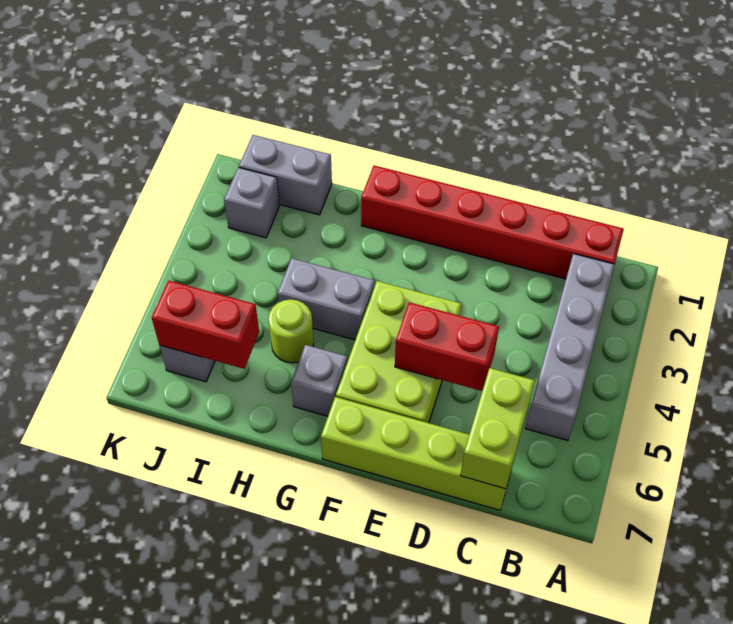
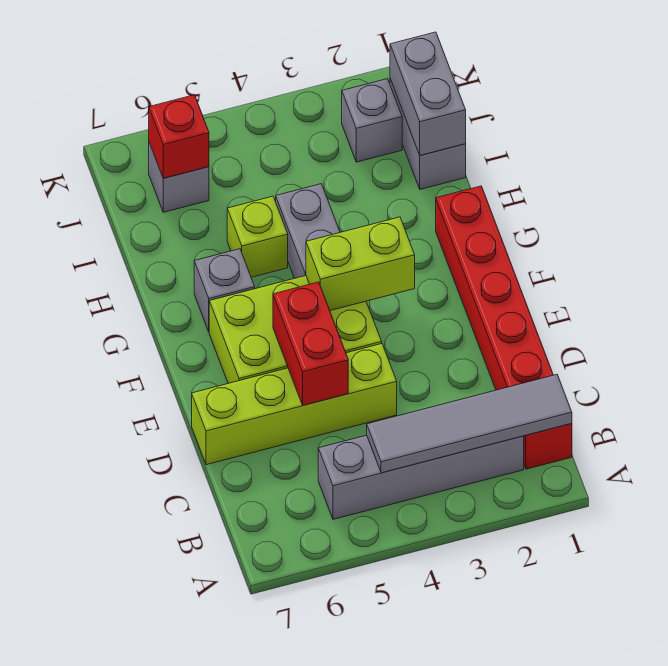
none -> grey tile B1:B4 level 2
lime brick C6:C7 level 2 -> lime brick F3:F4 level 2
lime brick C7:F7 level 1 -> lime brick D4:D7 level 1
lime round brick H5 level 1 -> lime brick H5 level 1
none -> grey brick I1:J1 level 2
red brick I6:J6 level 2 -> red brick J6 level 2

